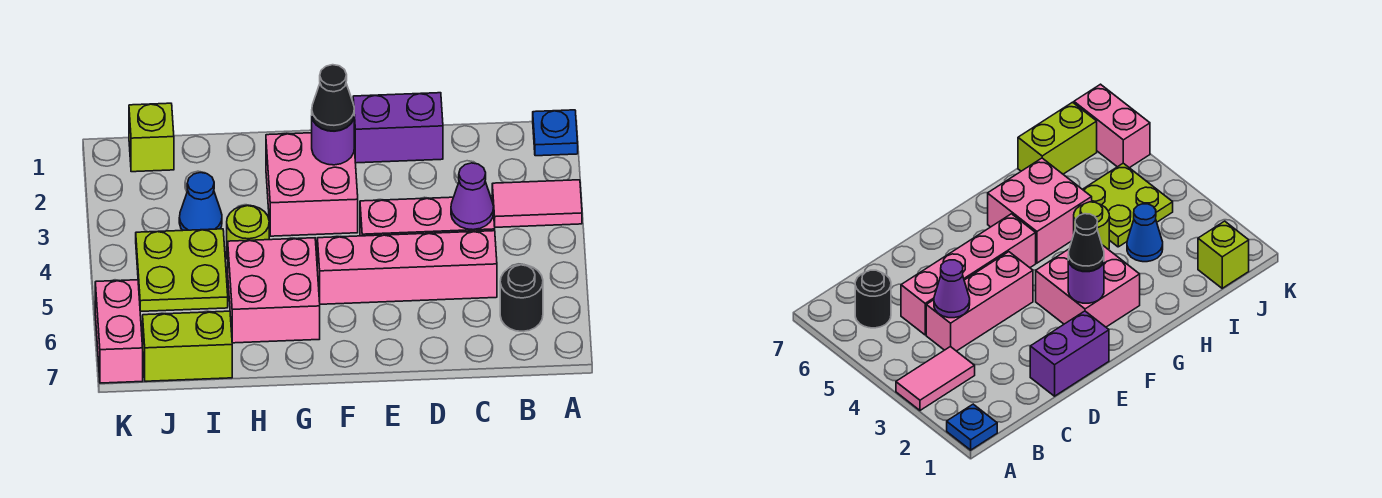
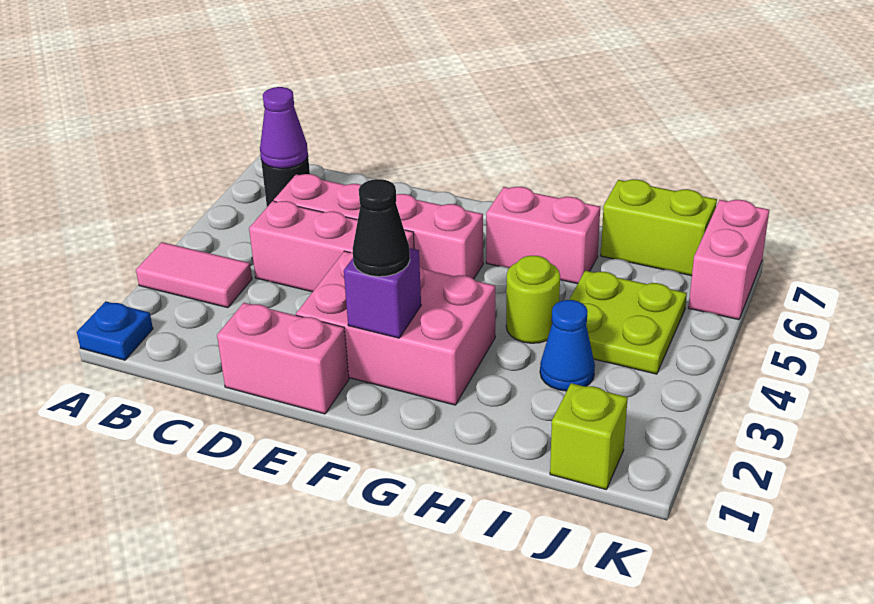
purple cone C4 level 2 -> purple cone B6 level 2
purple brick D1:E1 level 1 -> pink brick D1:E1 level 1
pink brick F2:G3 level 1 -> pink brick E2:G3 level 1
purple round brick F2 level 2 -> purple brick F2 level 2
pink brick G5:H6 level 1 -> pink brick G6:H6 level 1

